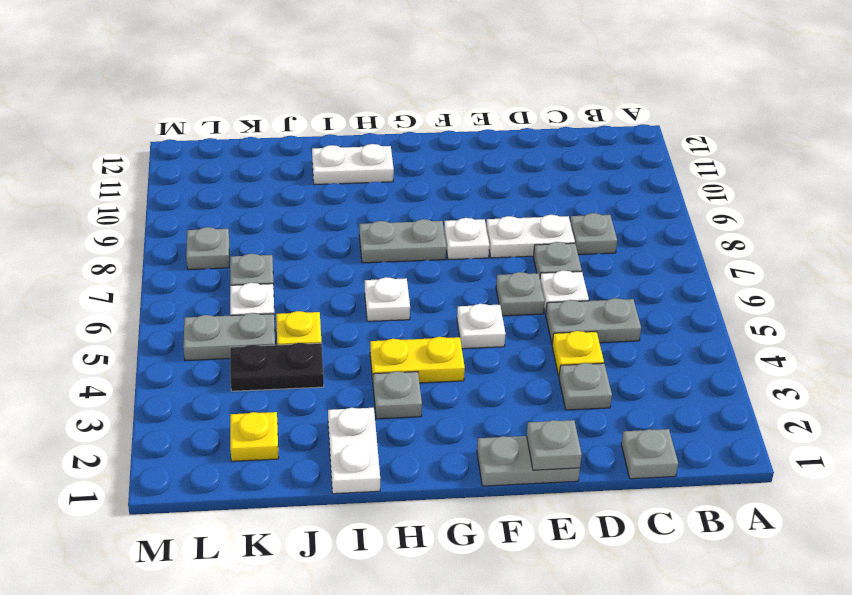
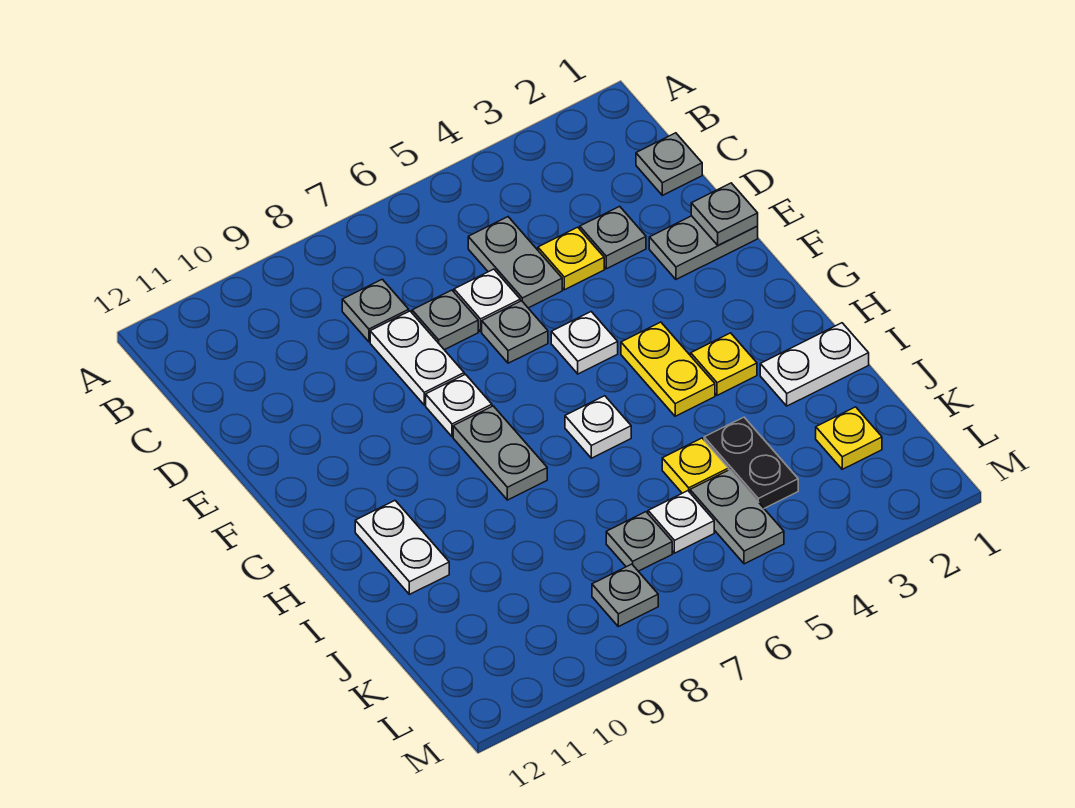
grey plate E1:F1 level 1 -> grey plate E1:E2 level 1
grey plate H3 level 1 -> yellow plate H3 level 1

